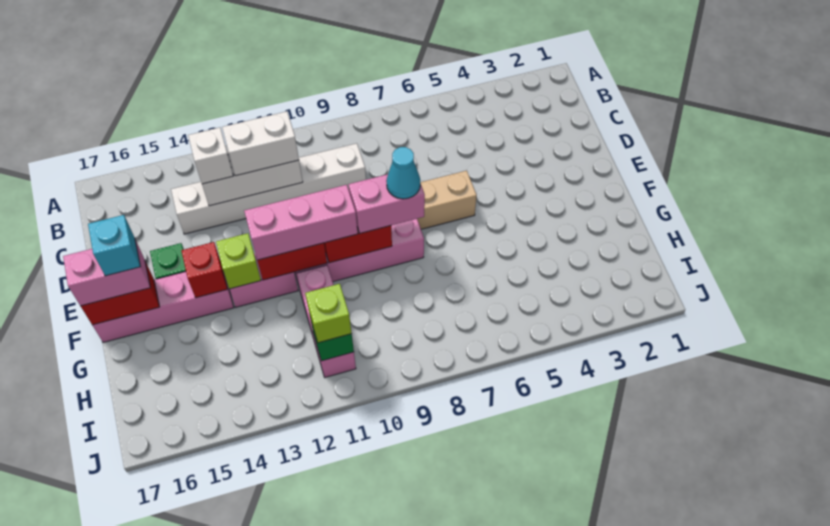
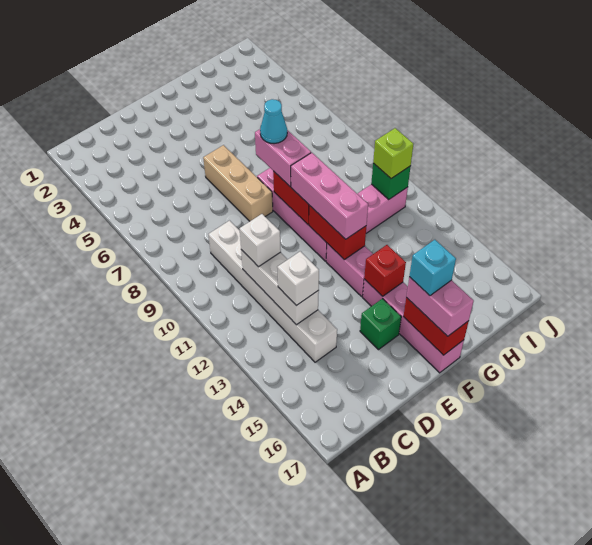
white brick C11:C12 level 3 -> white brick C11 level 3
lime brick F13 level 2 -> none

